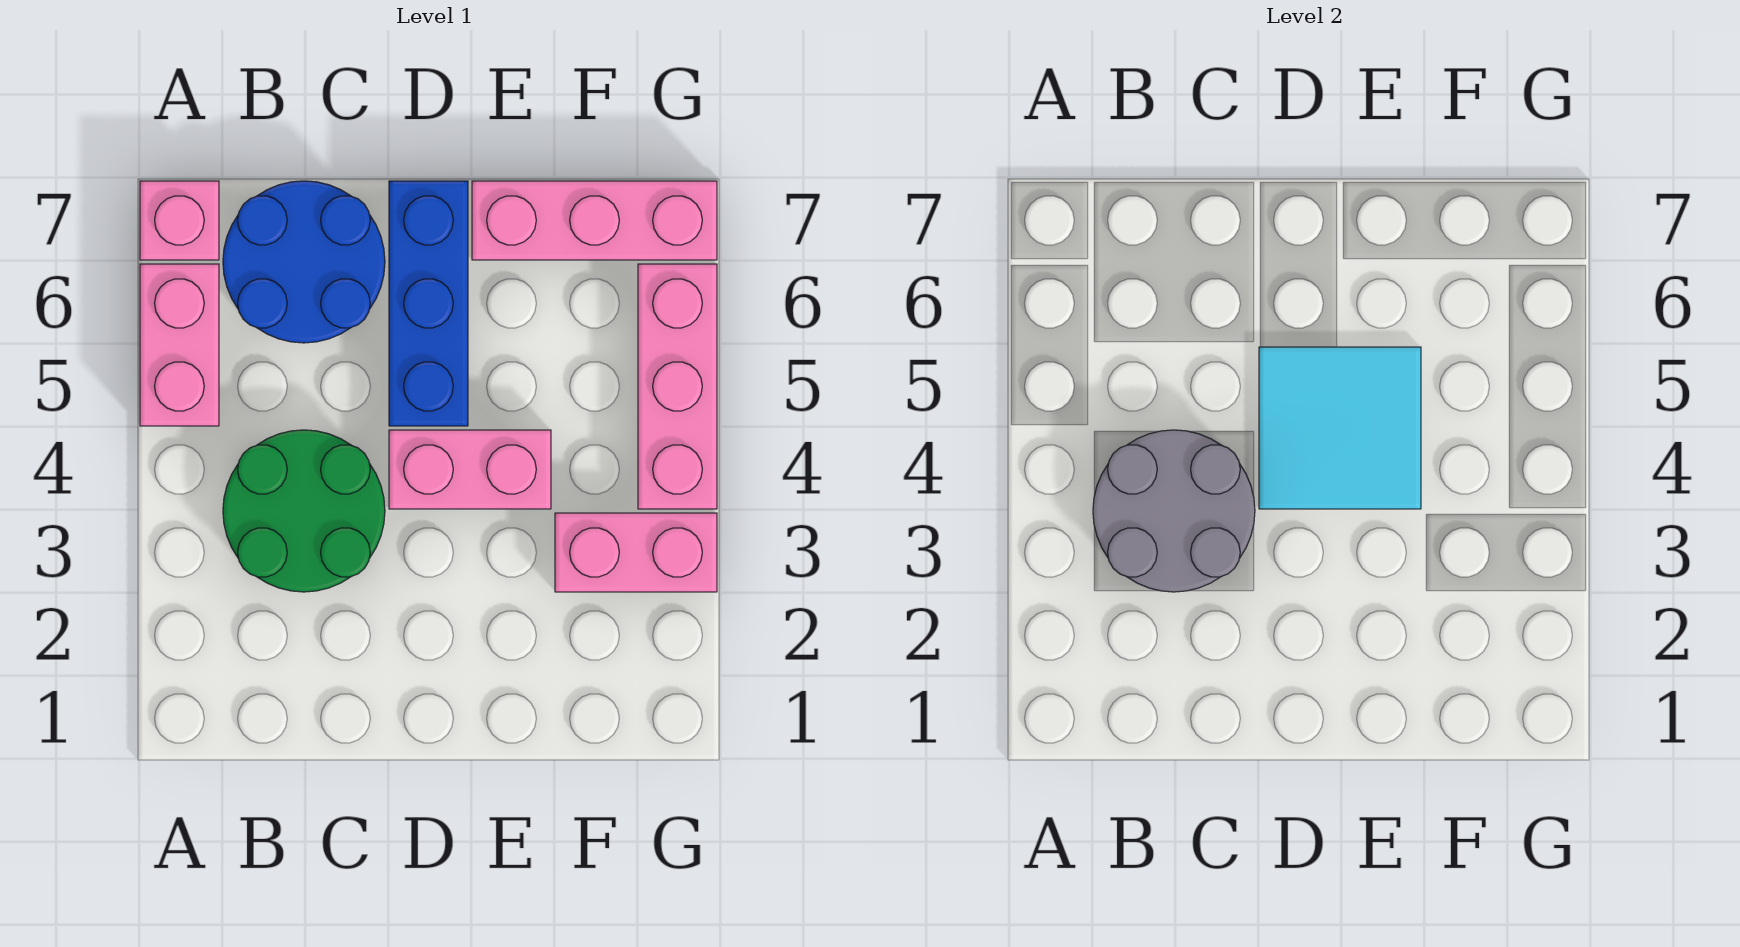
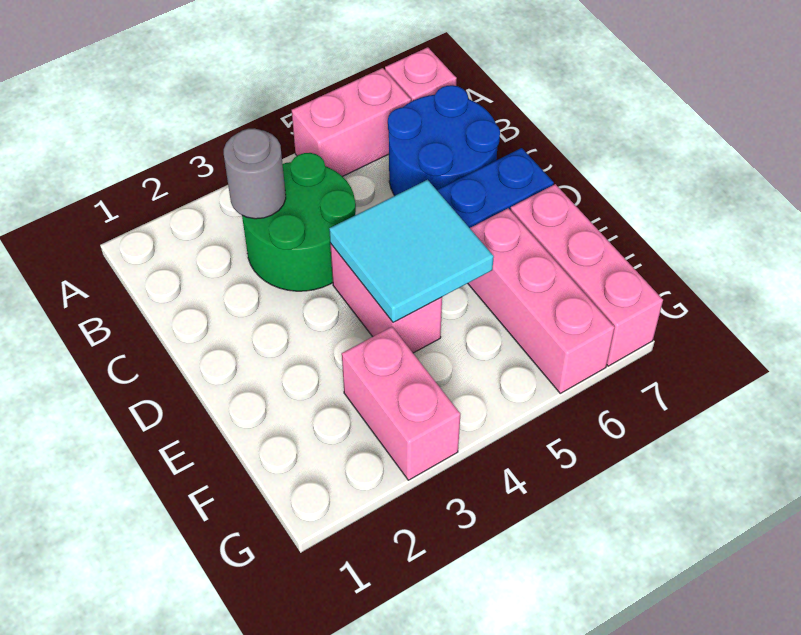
grey round brick B3:C4 level 2 -> grey round brick B3 level 2
pink brick G4:G6 level 1 -> pink brick E6:G6 level 1

